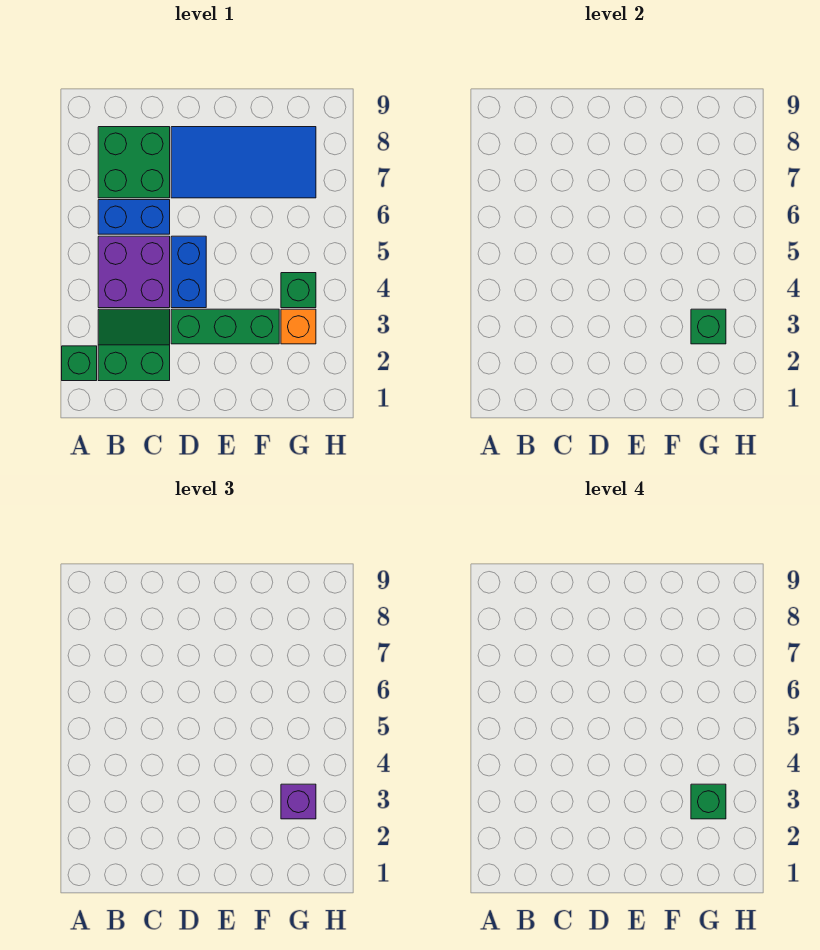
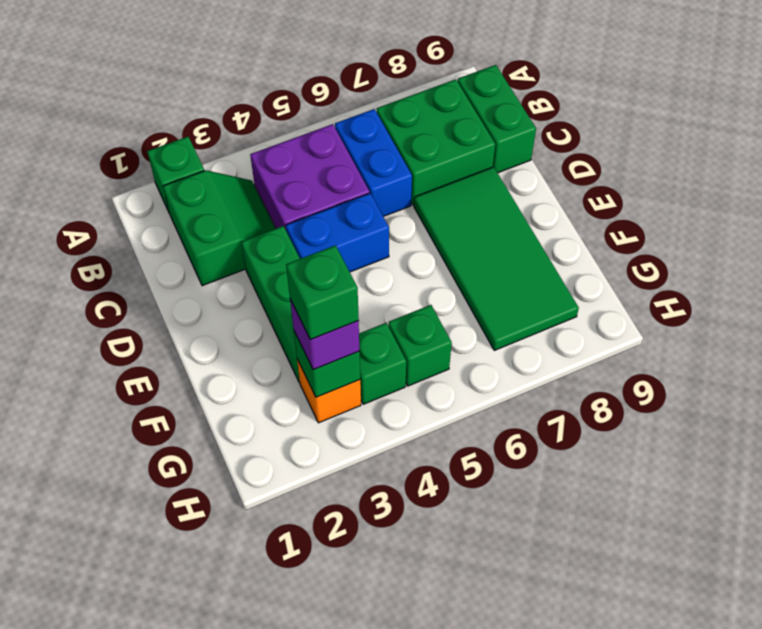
none -> green brick B9:C9 level 1
blue tile D7:G8 level 1 -> green tile D7:G8 level 1
none -> green brick G5 level 1

